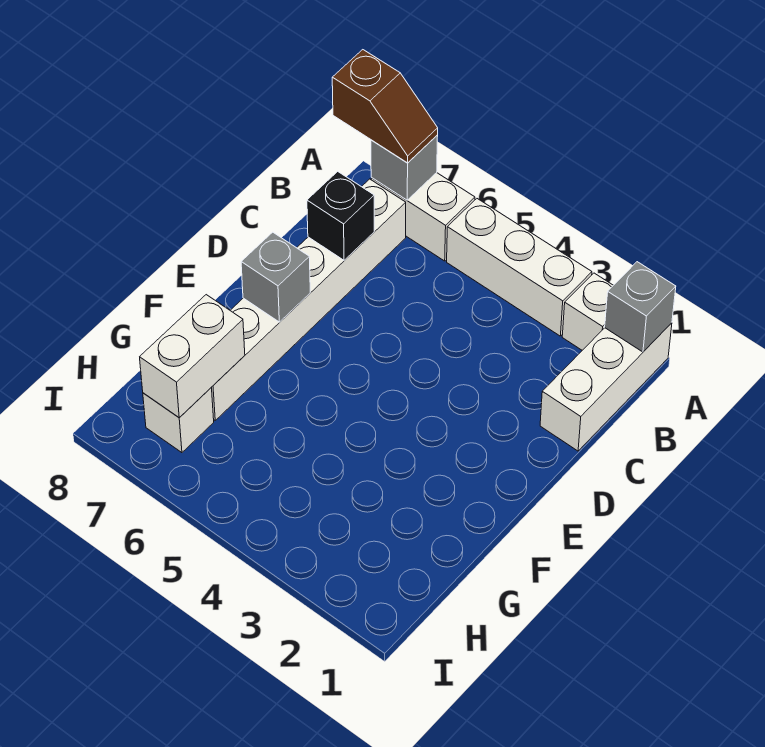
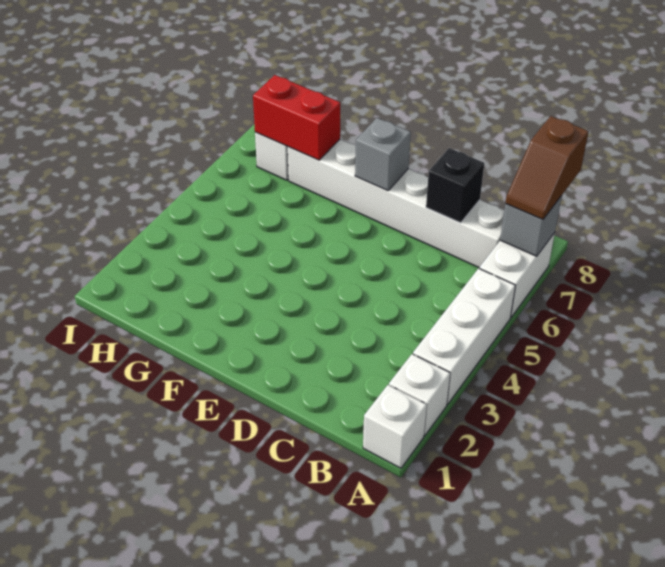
white brick A1:C1 level 1 -> white brick A1 level 1
grey brick A1 level 2 -> none
white brick G7:H7 level 2 -> red brick G7:H7 level 2

